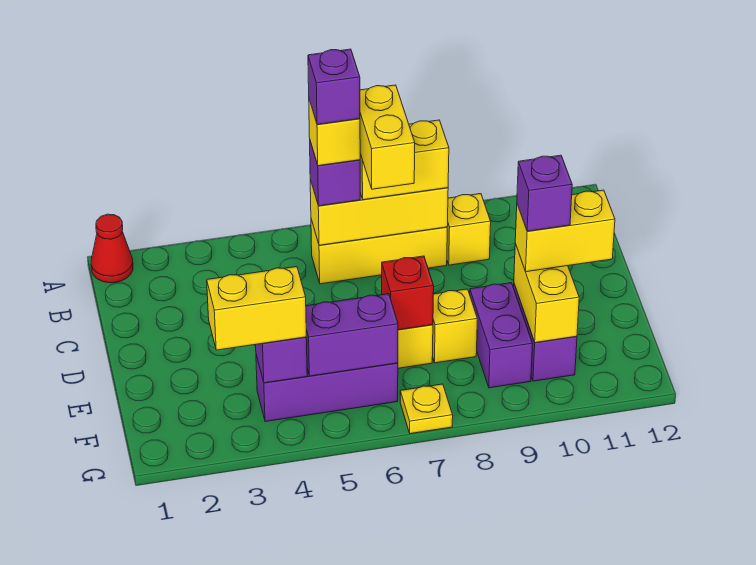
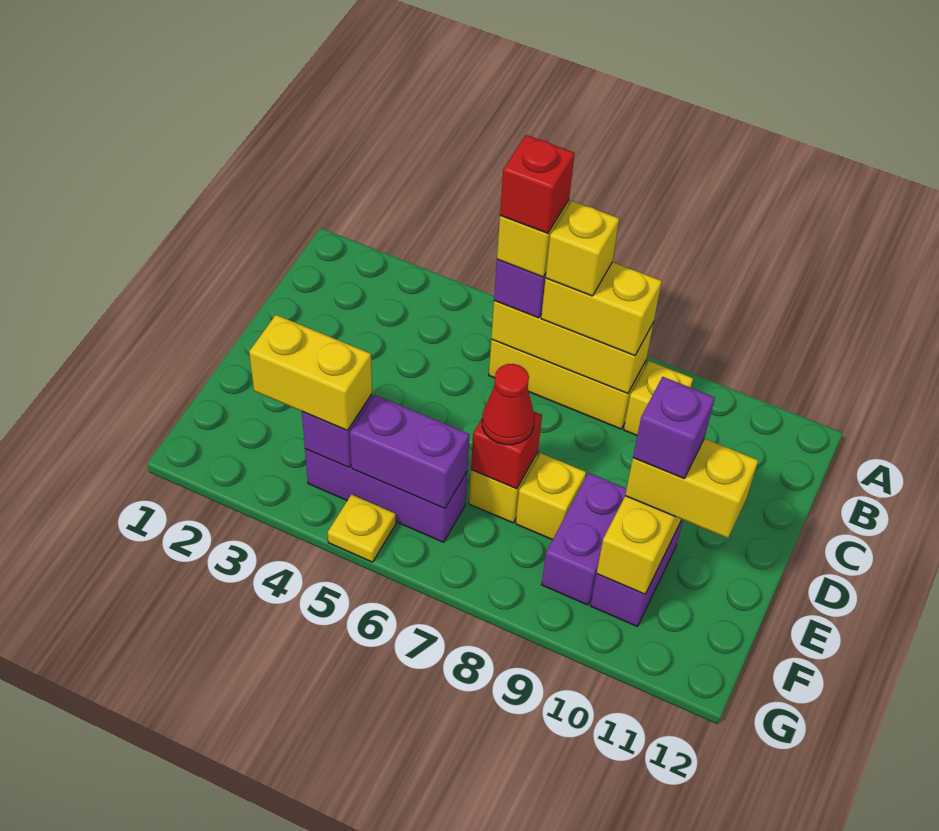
red cone A1 level 1 -> red cone E7 level 3
purple brick B6 level 5 -> red brick B6 level 5
yellow brick B7:C7 level 4 -> yellow brick B7 level 4
yellow plate G7 level 1 -> yellow plate G5 level 1

